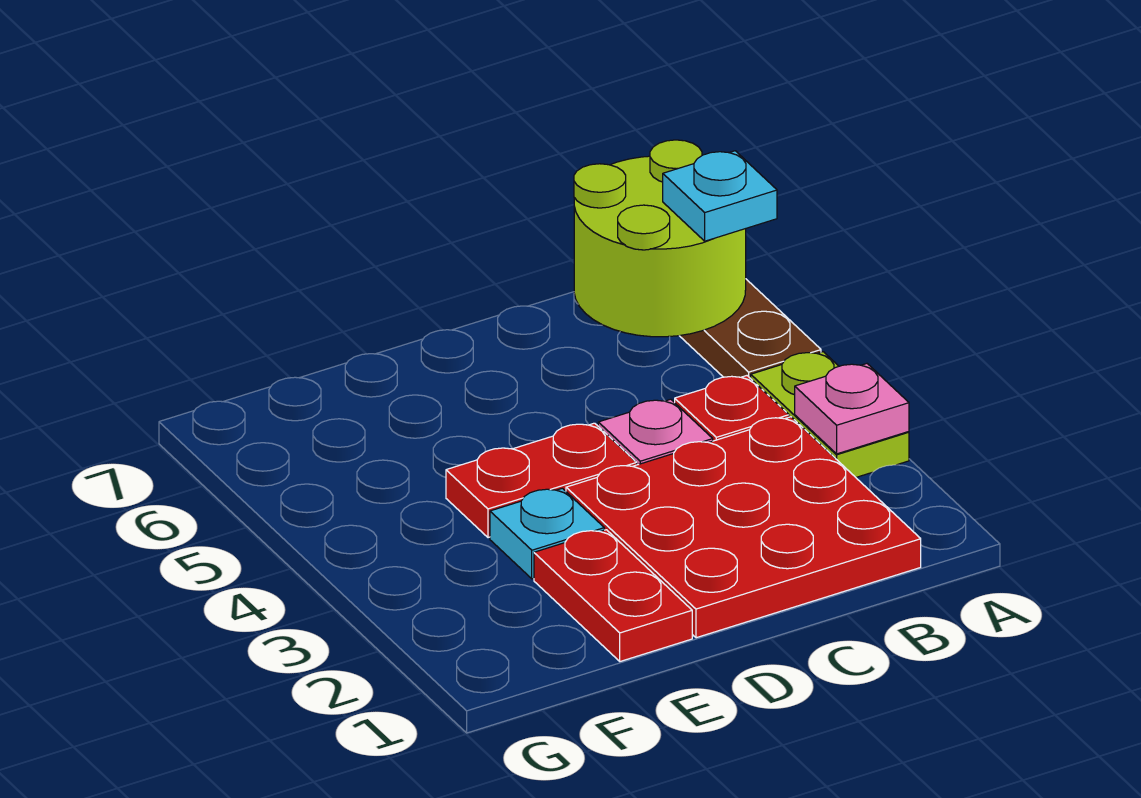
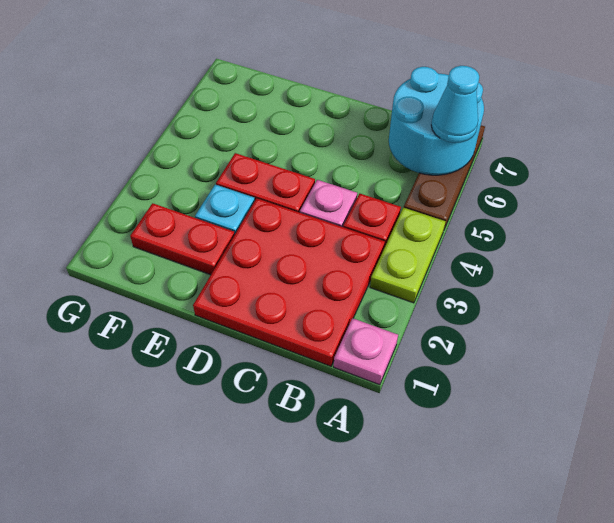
pink plate A3 level 2 -> pink plate A1 level 1
lime round brick A6:B7 level 2 -> cyan round brick A6:B7 level 2
cyan plate A6 level 3 -> cyan cone A6 level 3
red plate E1:E2 level 1 -> red plate E2:F2 level 1

